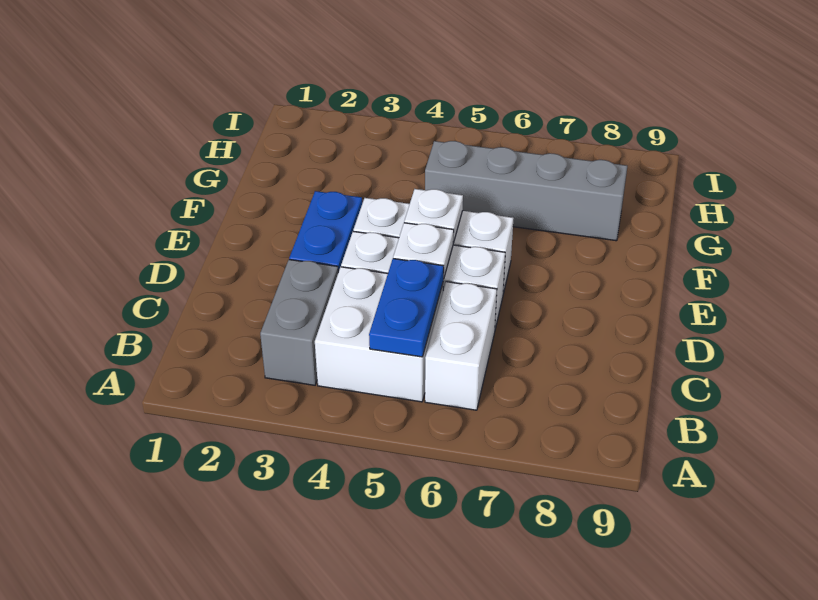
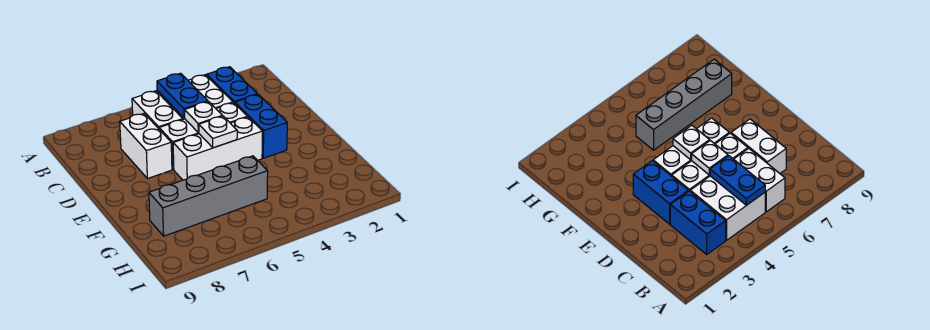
grey brick B3:C3 level 1 -> blue brick B3:C3 level 1
none -> white brick C7:D7 level 1

